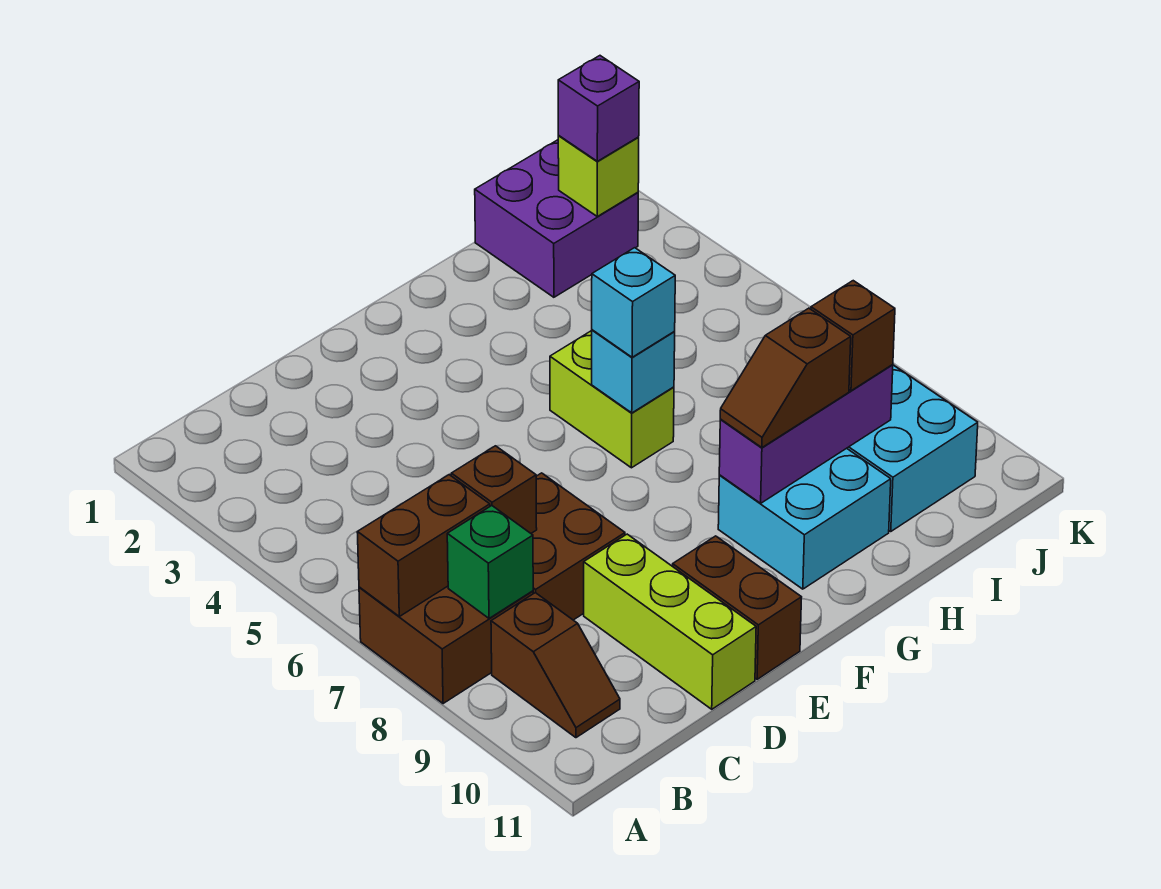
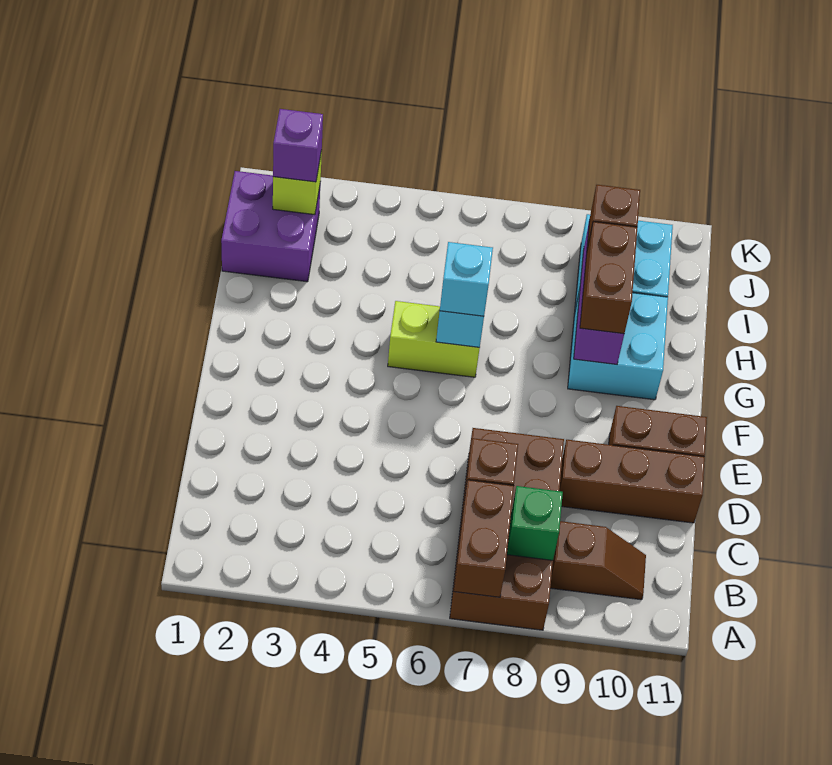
lime brick D9:D11 level 1 -> brown brick D9:D11 level 1
brown slope G9:H9 level 3 top H -> brown brick G9:H9 level 3

